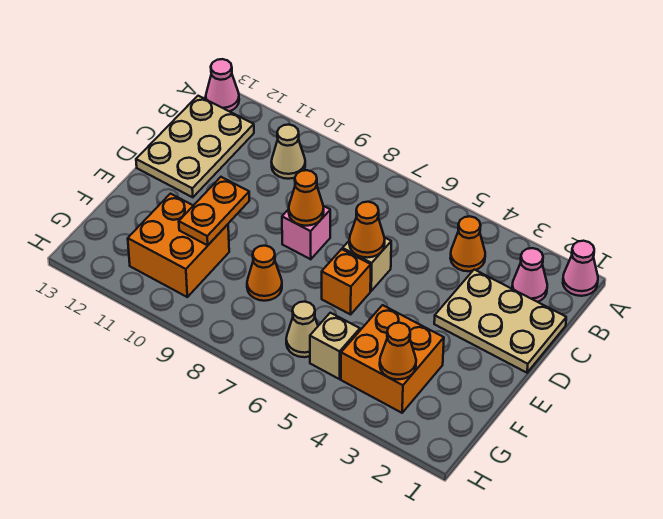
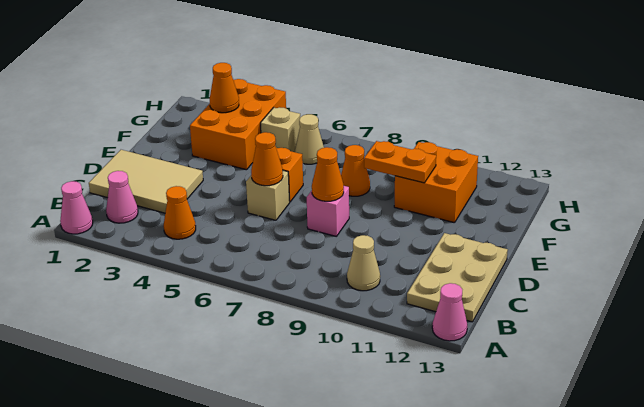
tan plate C1:D3 level 1 -> tan tile C1:D3 level 1
orange plate E10:F10 level 2 -> orange plate F9:F10 level 2
orange brick F3:G4 level 1 -> orange brick F3:H4 level 1

